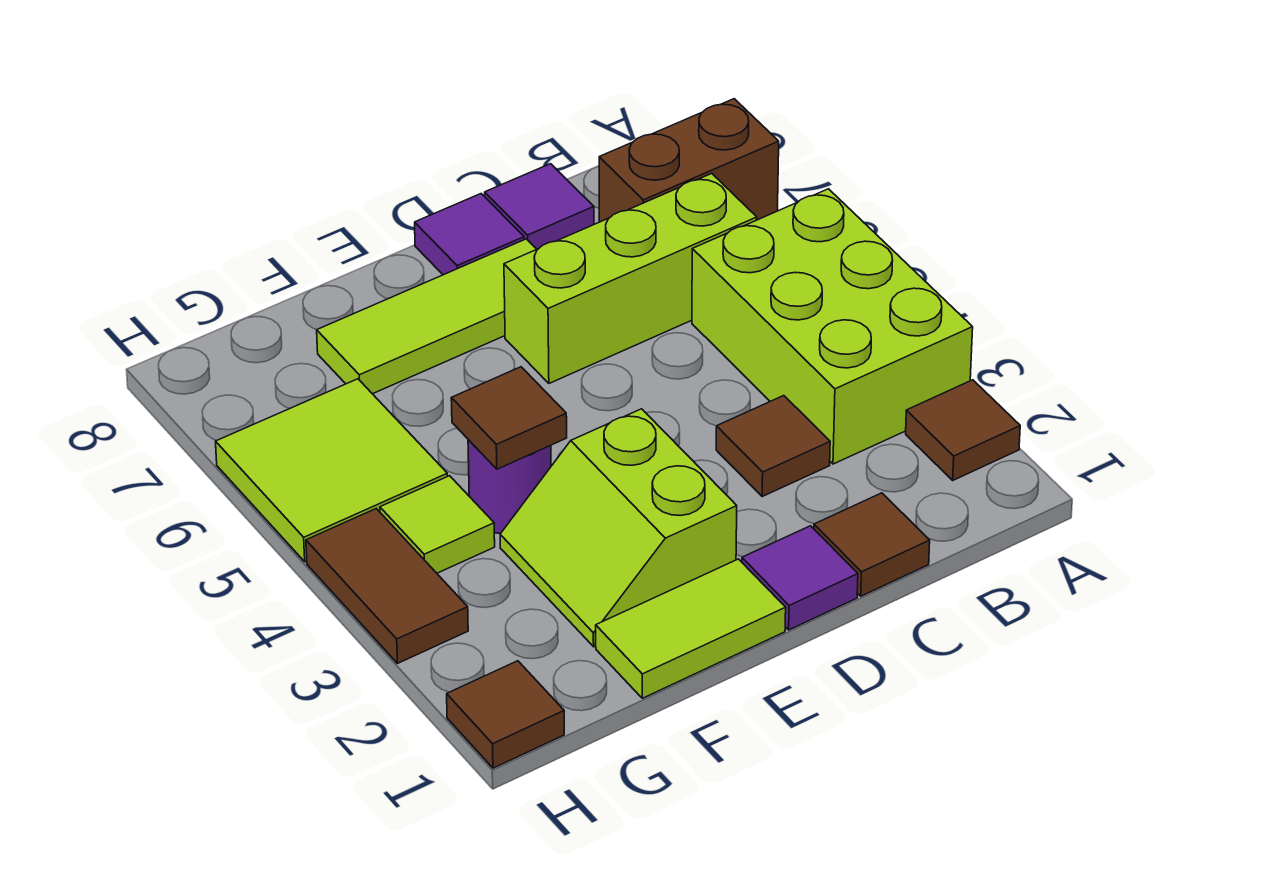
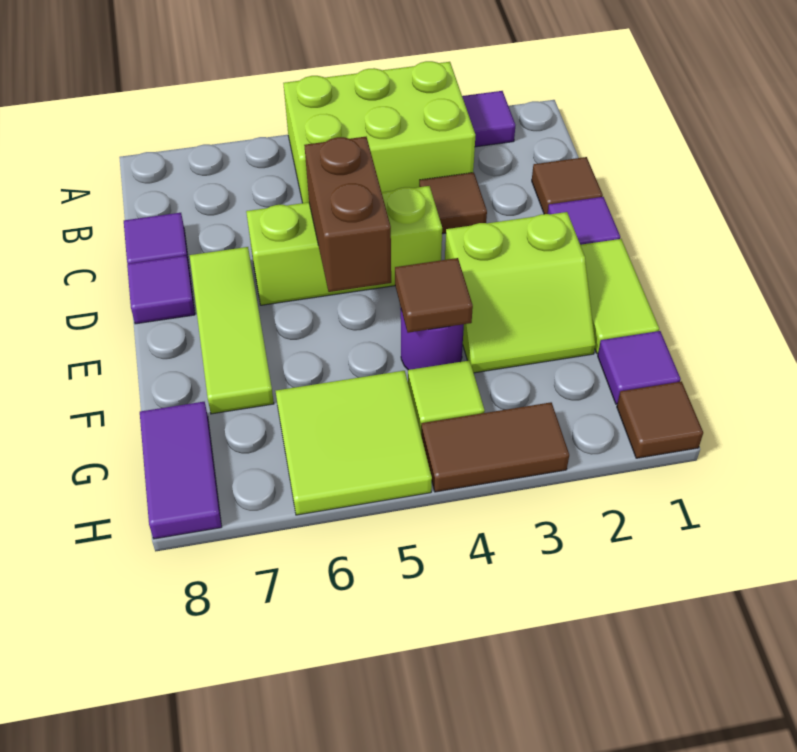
brown tile A2 level 1 -> purple tile A2 level 1
brown brick A7:B7 level 1 -> brown brick D5:E5 level 2
lime brick B6:D6 level 1 -> lime brick D4:D6 level 1
none -> purple tile G1 level 1
none -> purple tile G8:H8 level 1

